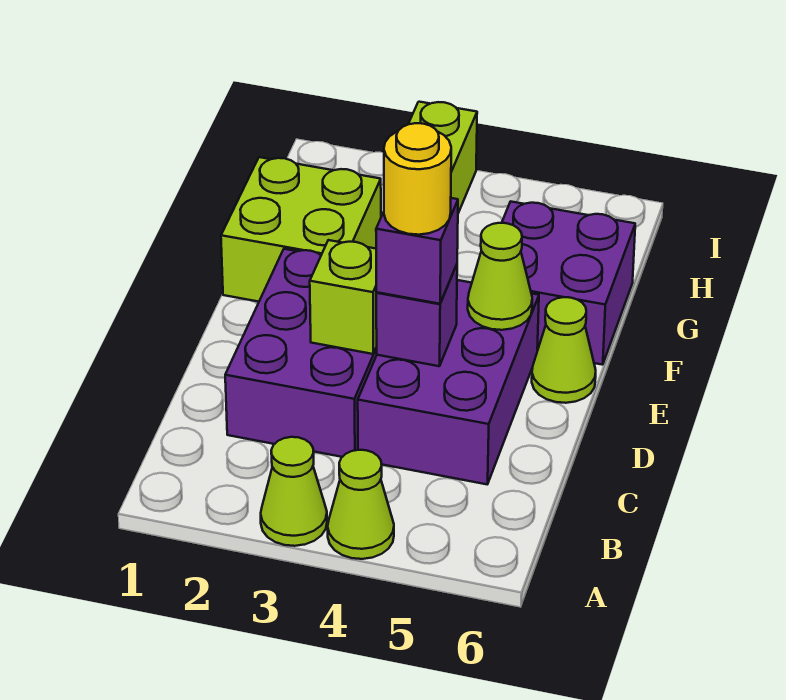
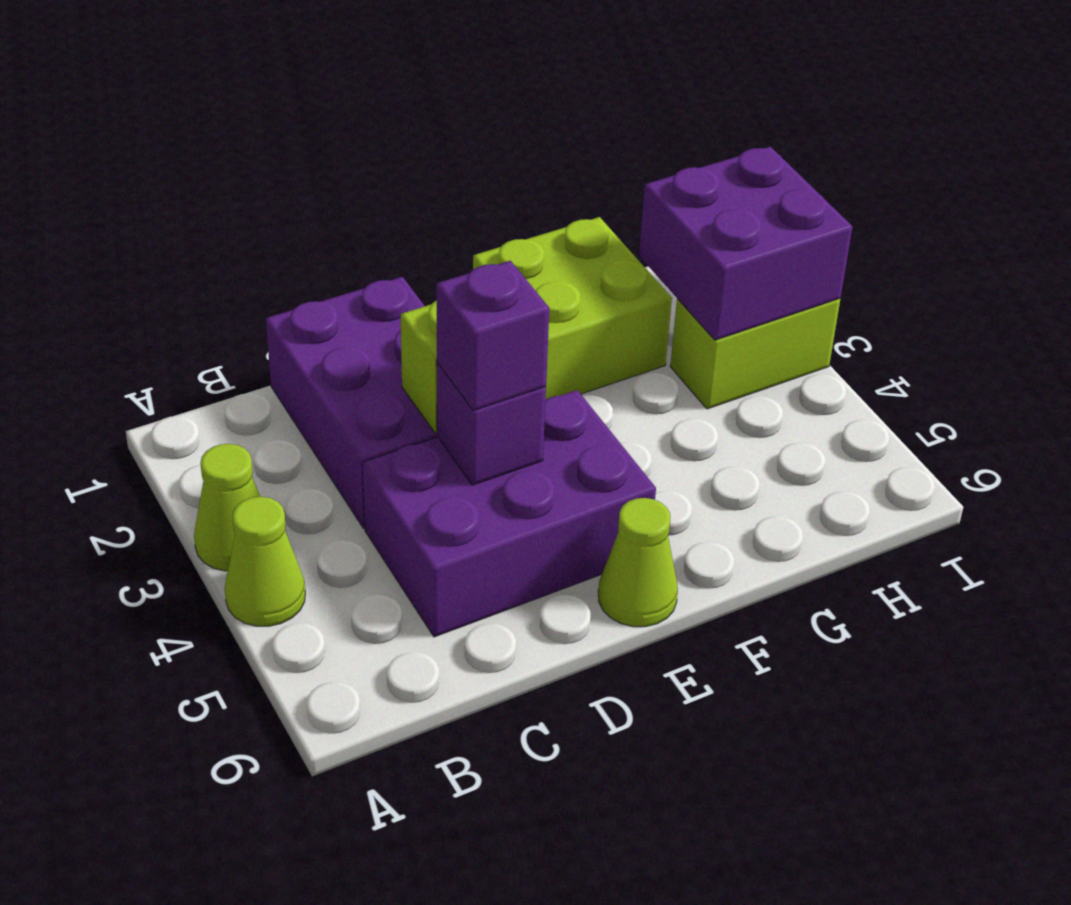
purple brick C2:E3 level 1 -> purple brick C1:D3 level 1
yellow round brick D4 level 4 -> none
lime cone E5 level 2 -> none
purple brick F5:G6 level 1 -> purple brick H2:I3 level 2

